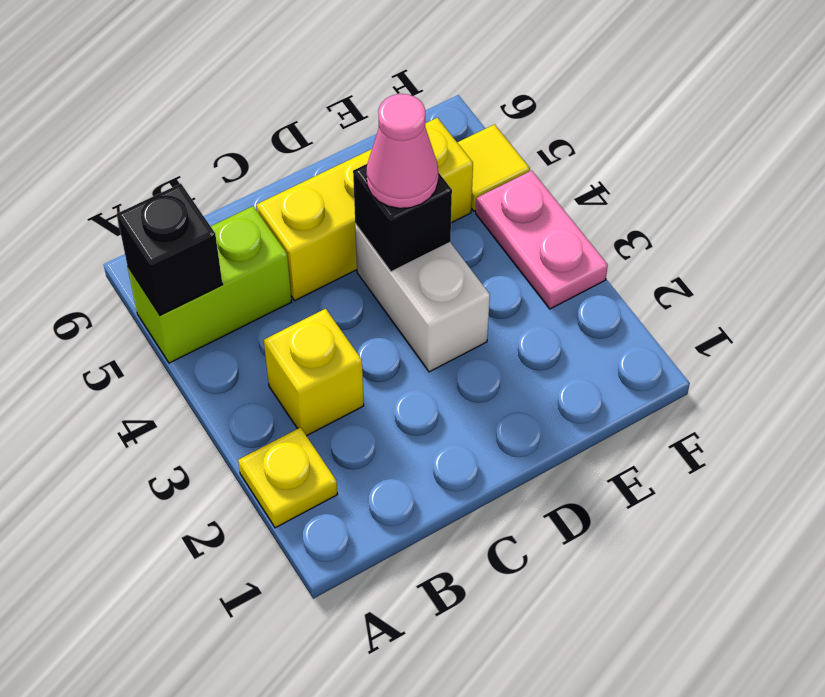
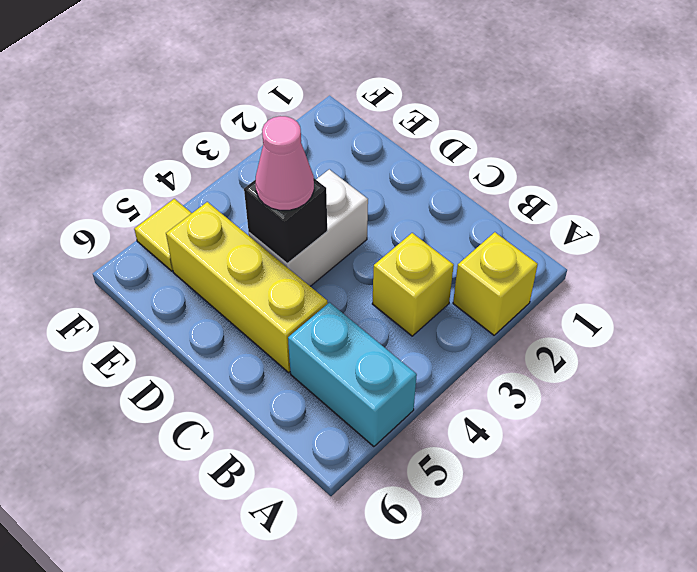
yellow plate A2 level 1 -> yellow brick A2 level 1
lime brick A5:B5 level 1 -> cyan brick A5:B5 level 1
black brick A5 level 2 -> none
pink plate F3:F4 level 1 -> none

